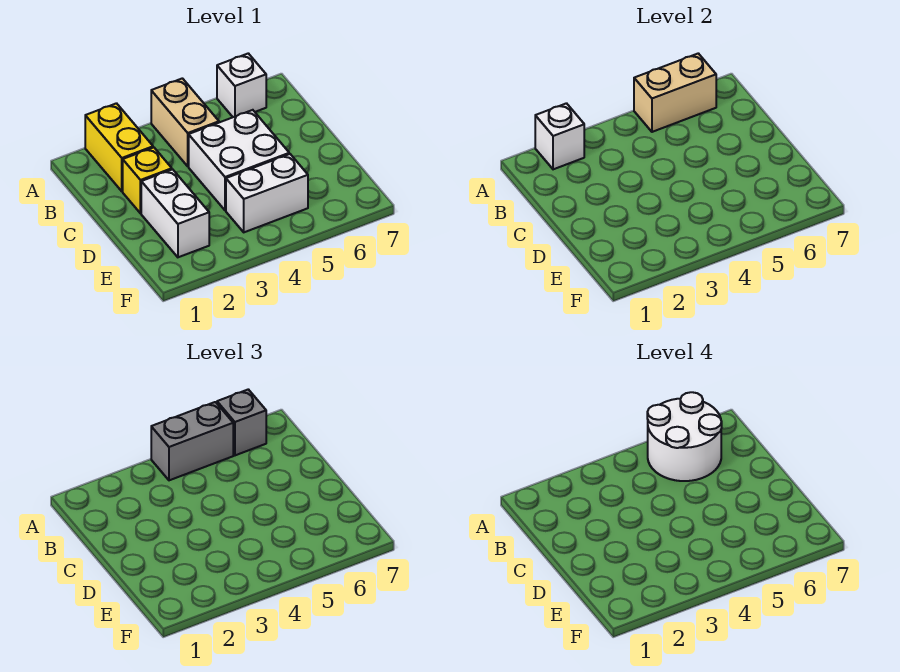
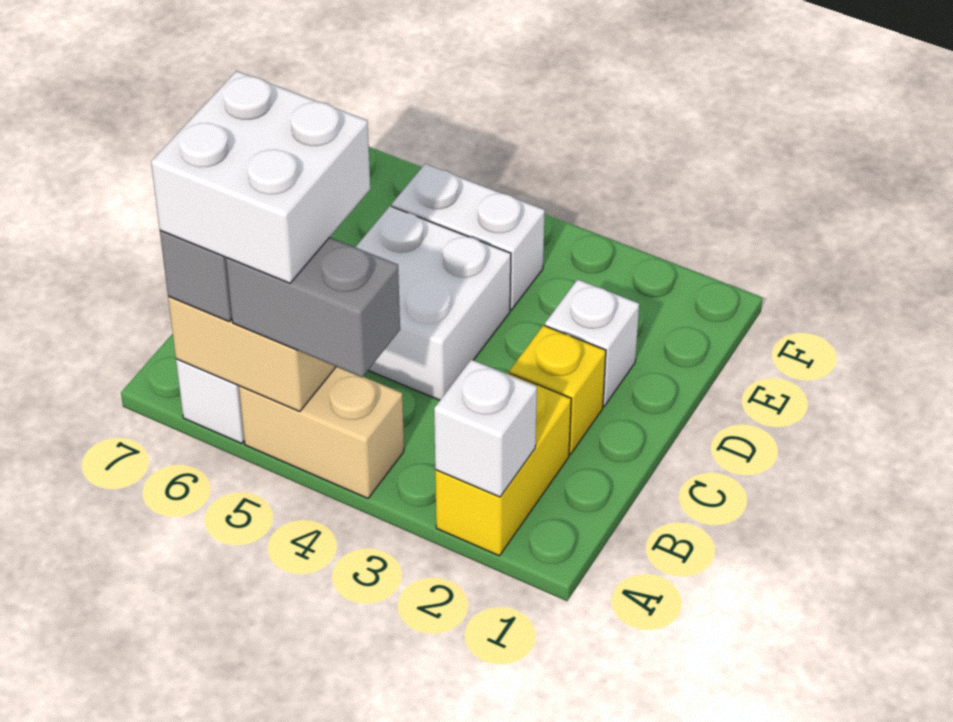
tan brick A4:B4 level 1 -> tan brick A4:A5 level 1
white round brick A5:B6 level 4 -> white brick A5:B6 level 4
white brick D2:E2 level 1 -> white brick D2 level 1

